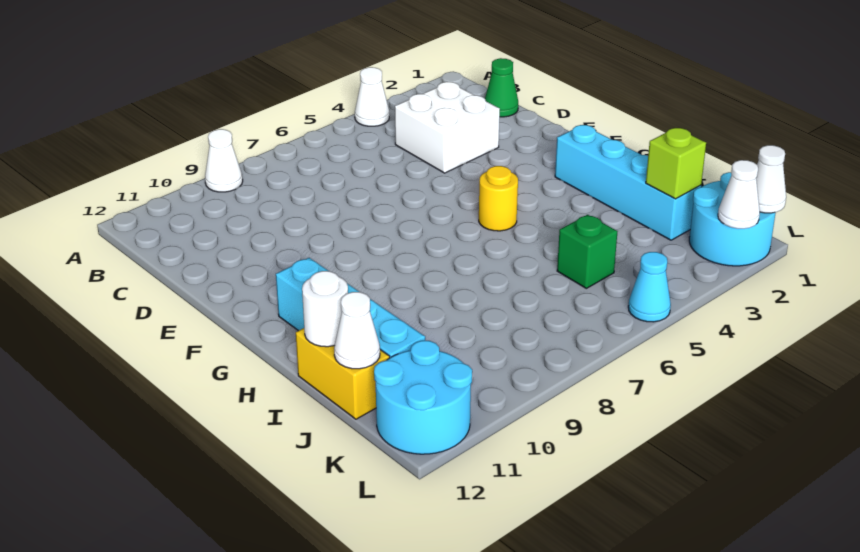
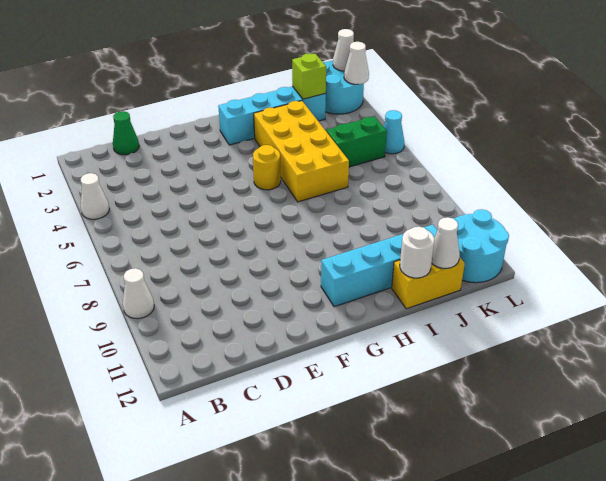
white brick C3:D4 level 1 -> none
none -> yellow brick H3:I6 level 1
green brick J5 level 1 -> green brick J5:K5 level 1

